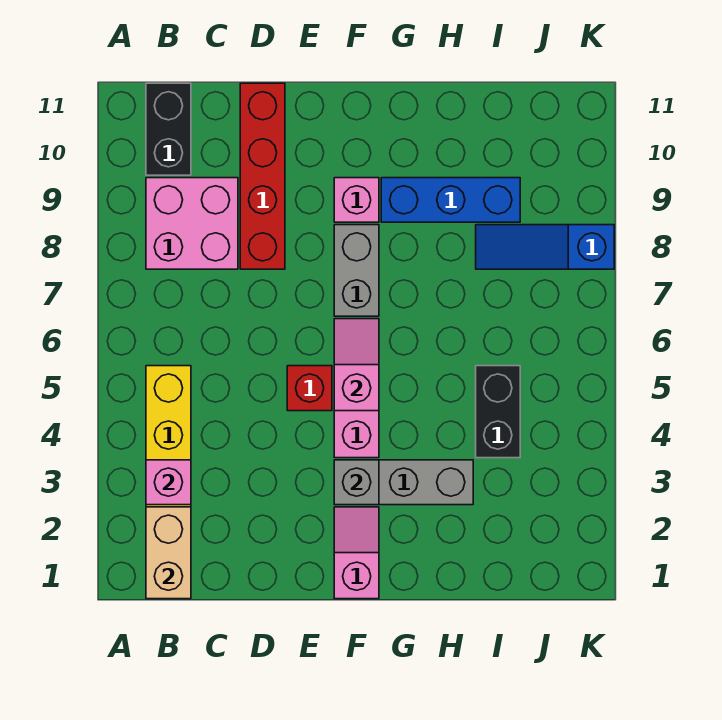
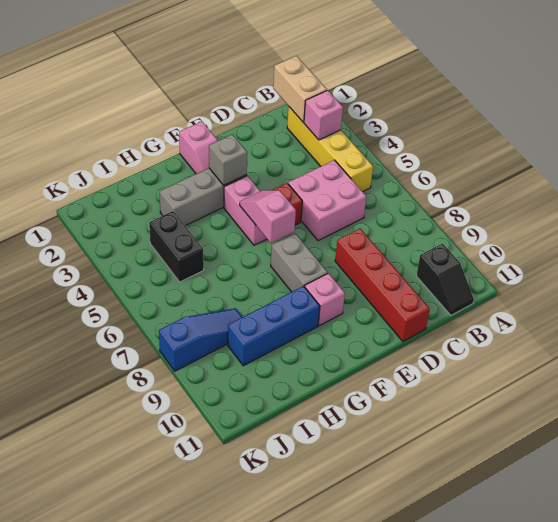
pink brick B8:C9 level 1 -> pink brick C5:D6 level 1
black brick B10:B11 level 1 -> black slope B10:B11 level 1 top 10
pink slope F5:F6 level 2 top 5 -> pink slope F5:F6 level 2 top 6

